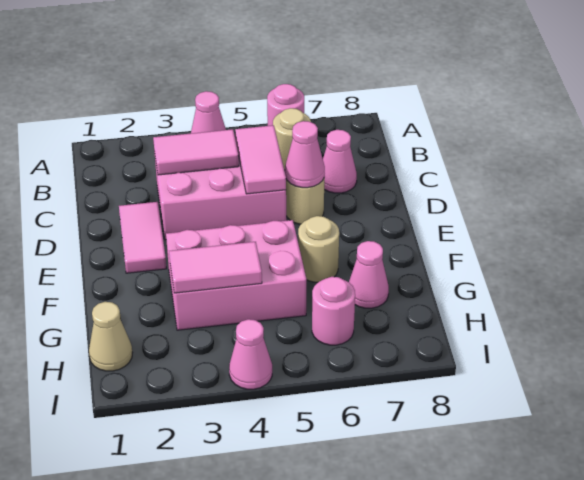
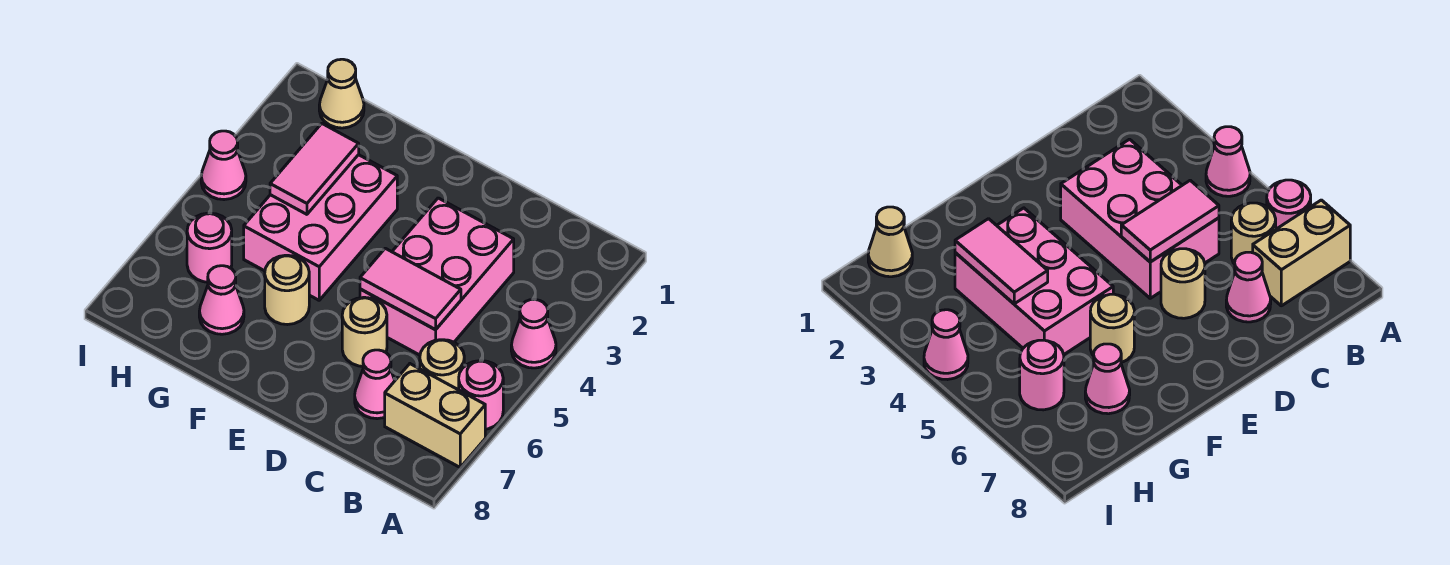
none -> tan brick A7:B7 level 1
pink tile C3:C4 level 2 -> none
pink tile D2:E2 level 1 -> none
pink cone D6 level 2 -> none

